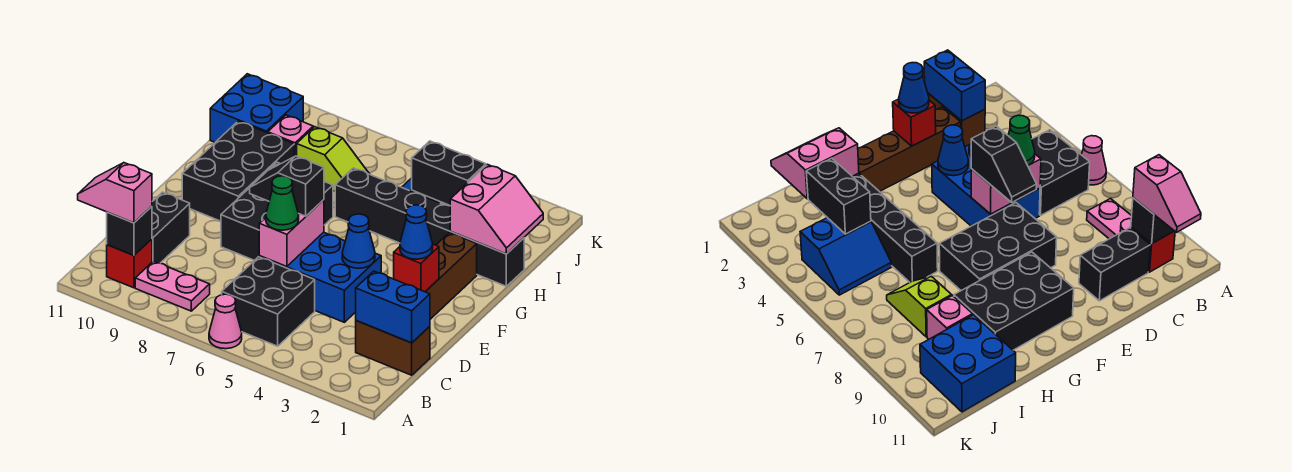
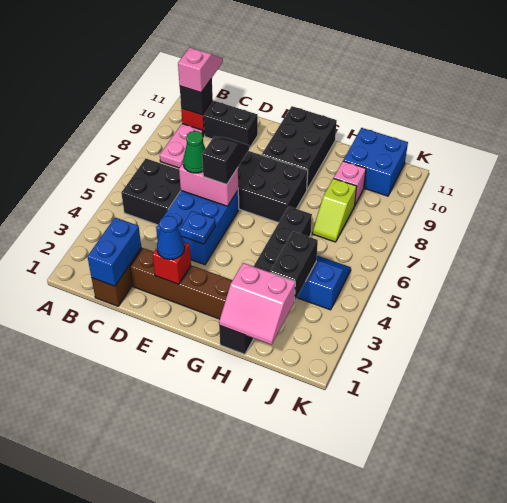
pink cone A6 level 1 -> none
blue cone E4 level 2 -> blue plate E4 level 2
black brick F9:H10 level 1 -> black brick F9:G11 level 1

